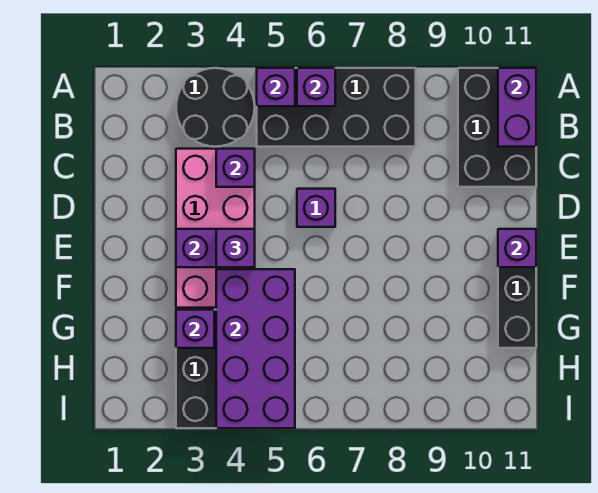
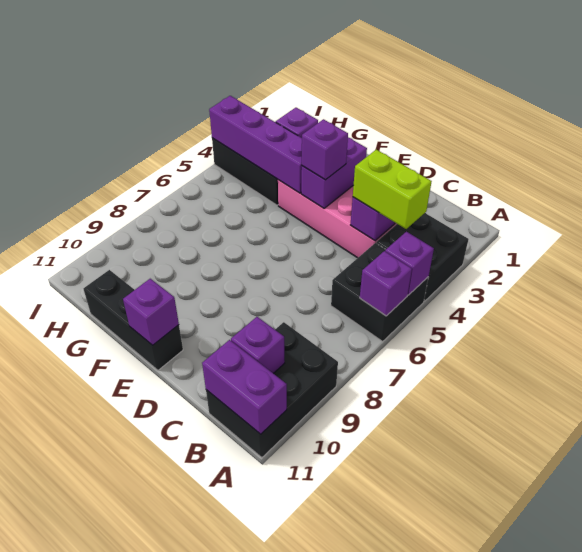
black round brick A3:B4 level 1 -> black brick A3:B4 level 1
black brick A5:B8 level 1 -> black brick A5:B6 level 1
black brick A10:C11 level 1 -> black brick A9:B11 level 1
none -> lime brick B4:C4 level 3
purple brick D6 level 1 -> purple brick B10 level 2
purple brick F4:I5 level 2 -> purple brick F4:I4 level 2

